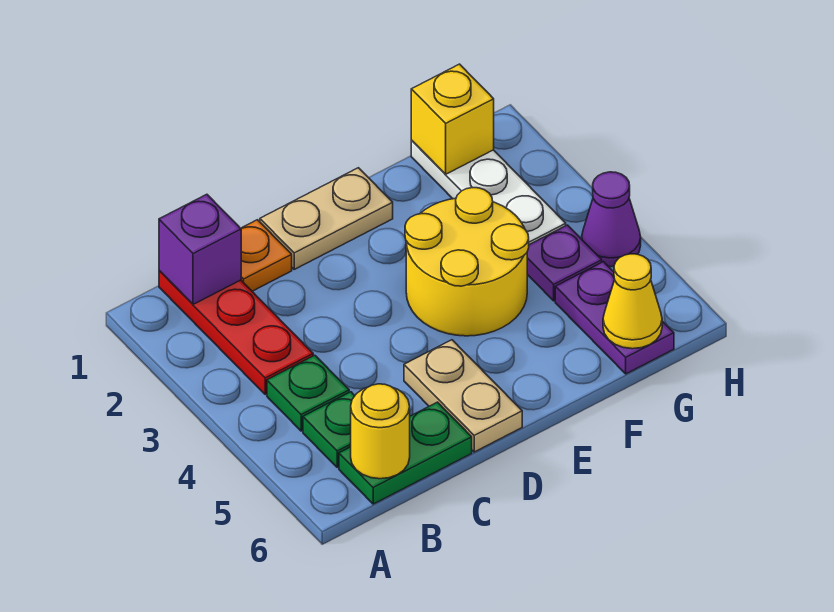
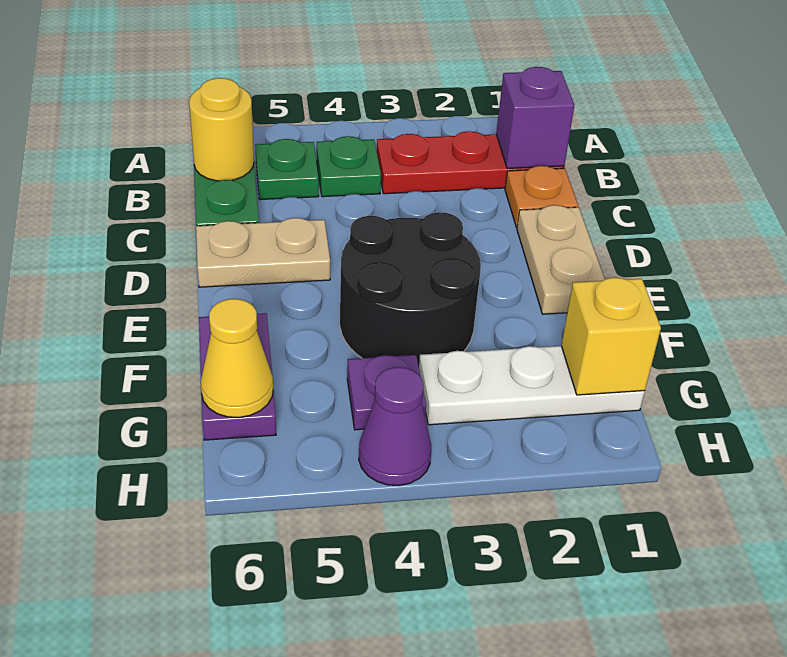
yellow round brick E3:F4 level 1 -> black round brick E3:F4 level 1
purple plate G5:G6 level 1 -> purple plate F6:G6 level 1

